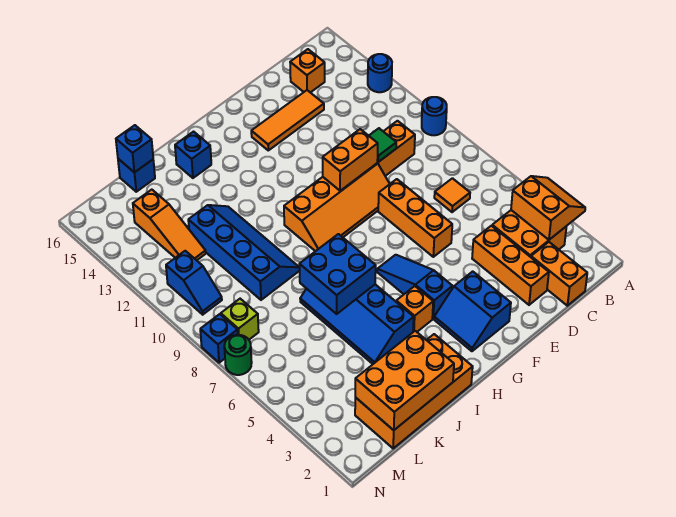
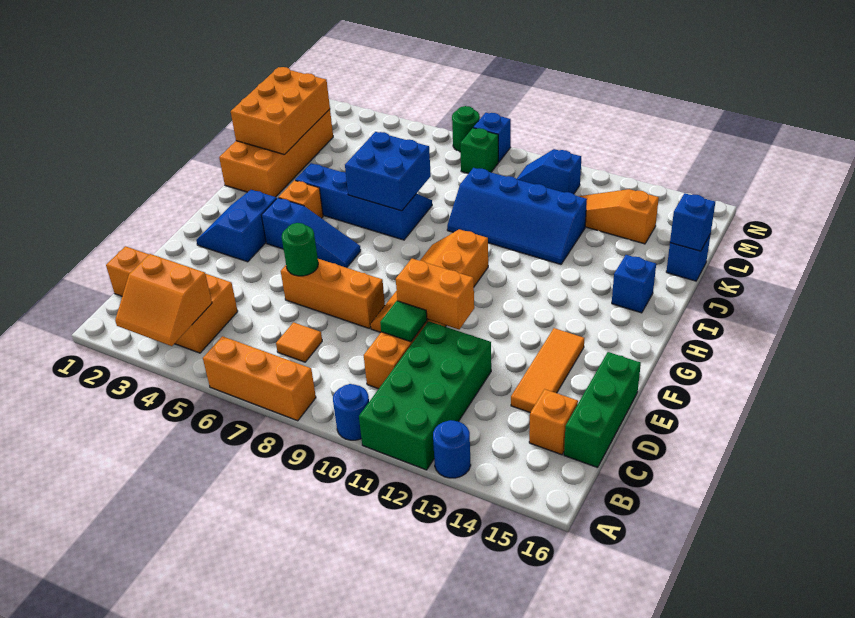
none -> green brick A11:D12 level 1
none -> green brick C16:E16 level 1
orange brick D2:D4 level 1 -> orange brick A6:A8 level 1
none -> green round brick E6 level 2
orange brick E10:F10 level 2 -> orange brick E10:E11 level 2
blue slope F2:G3 level 1 top F -> blue slope F2:G3 level 1 top 3
lime brick M8 level 1 -> green brick M8 level 1

